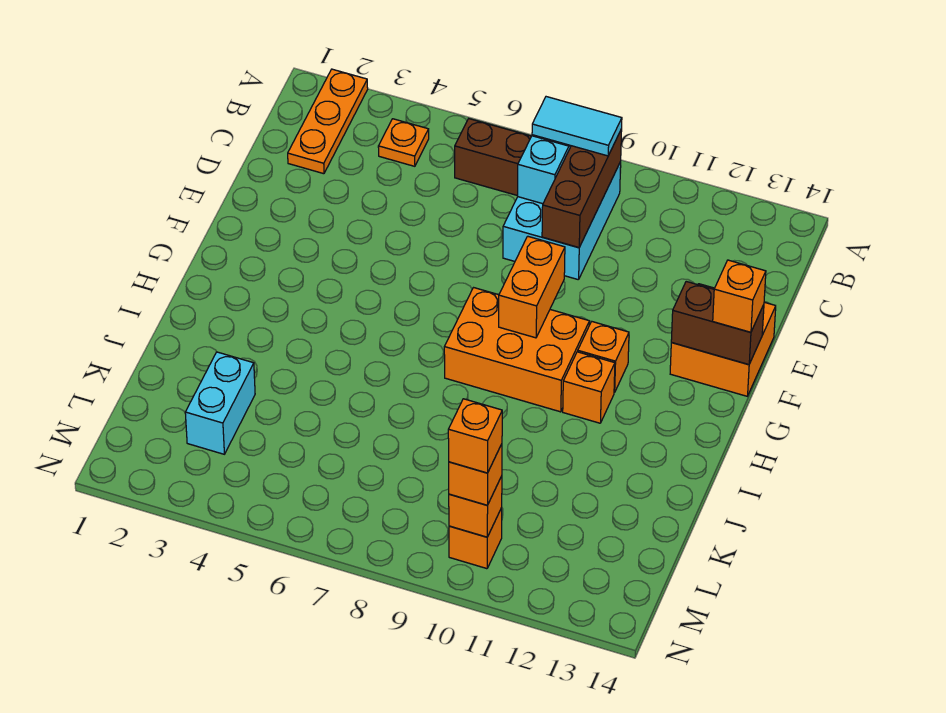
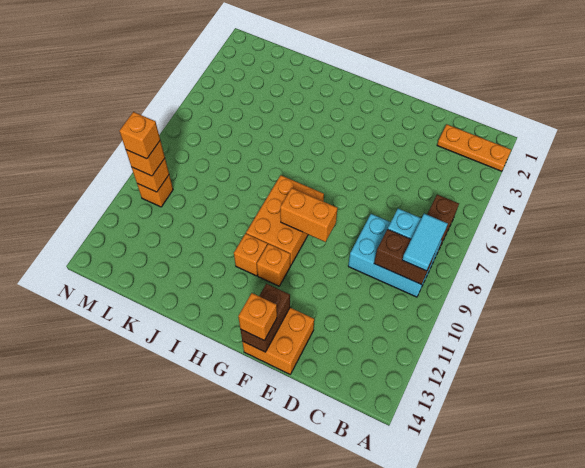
orange plate B4 level 1 -> none
brown brick B9:D9 level 2 -> brown brick B9:C9 level 2
cyan brick K3:L3 level 1 -> none

